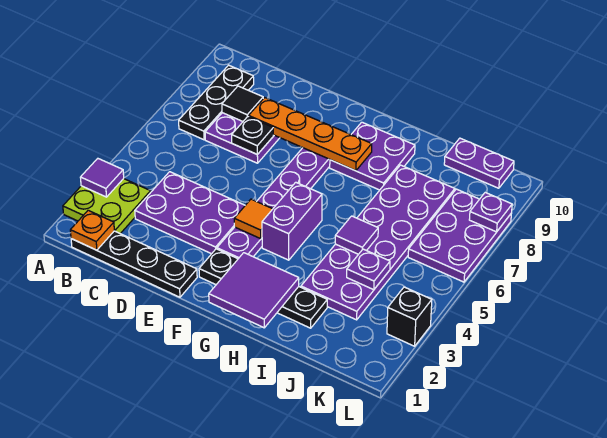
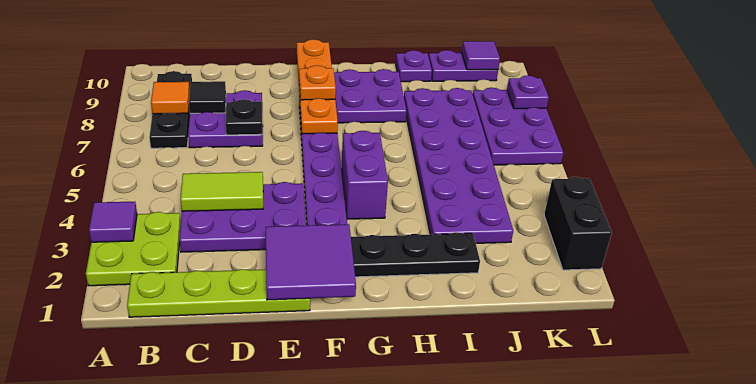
black plate B1:E1 level 1 -> lime plate B1:E1 level 1
orange plate B1 level 2 -> orange plate F8 level 3
none -> lime tile C4:D4 level 2
orange plate D8:G8 level 2 -> orange plate F7:F10 level 2
orange tile F4 level 2 -> orange tile B8 level 2
purple tile G1:H2 level 2 -> purple tile E1:F2 level 2
purple tile I5 level 2 -> purple tile K10 level 2
purple plate J4 level 2 -> purple plate I10 level 1
black brick L3 level 1 -> black brick L2:L3 level 1

